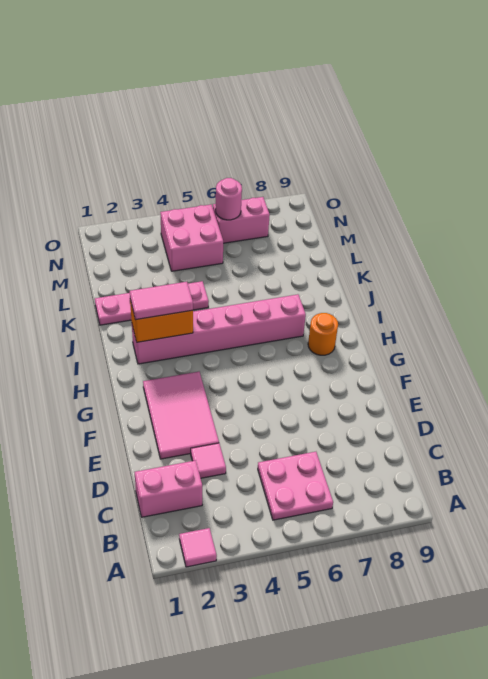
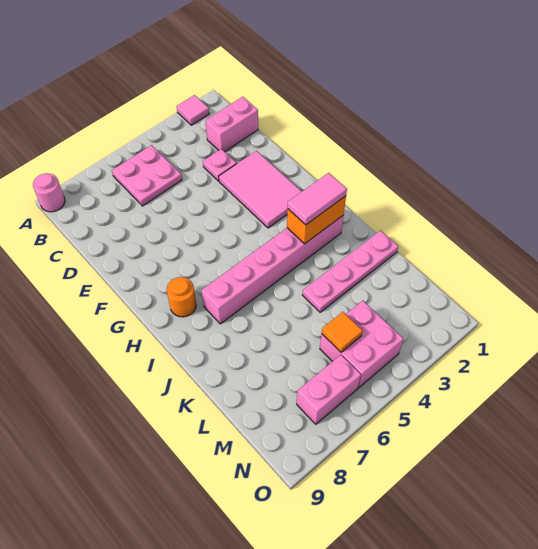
pink tile D3 level 1 -> pink plate D3 level 1
none -> orange tile M5 level 2
pink round brick N6 level 2 -> pink round brick A9 level 1

